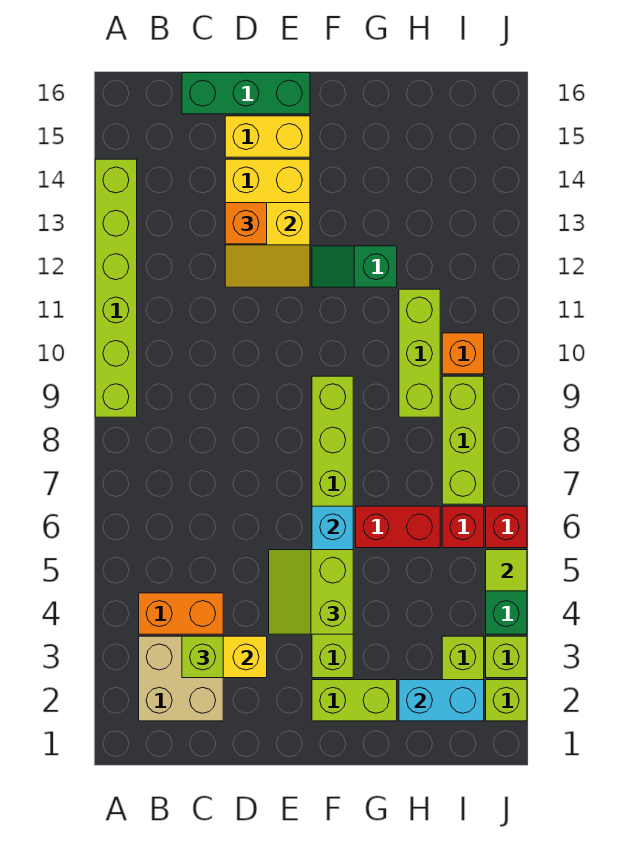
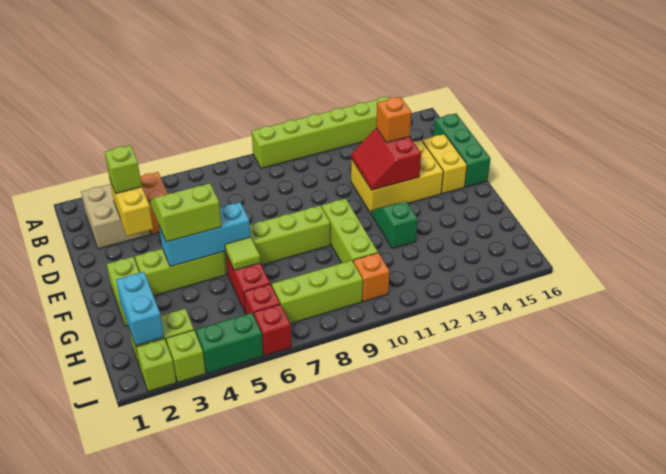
yellow slope D12:E13 level 2 top 13 -> red slope D12:E13 level 2 top 13
lime brick H9:H11 level 1 -> lime brick F10:H10 level 1
lime tile J5 level 2 -> lime tile G6 level 2

